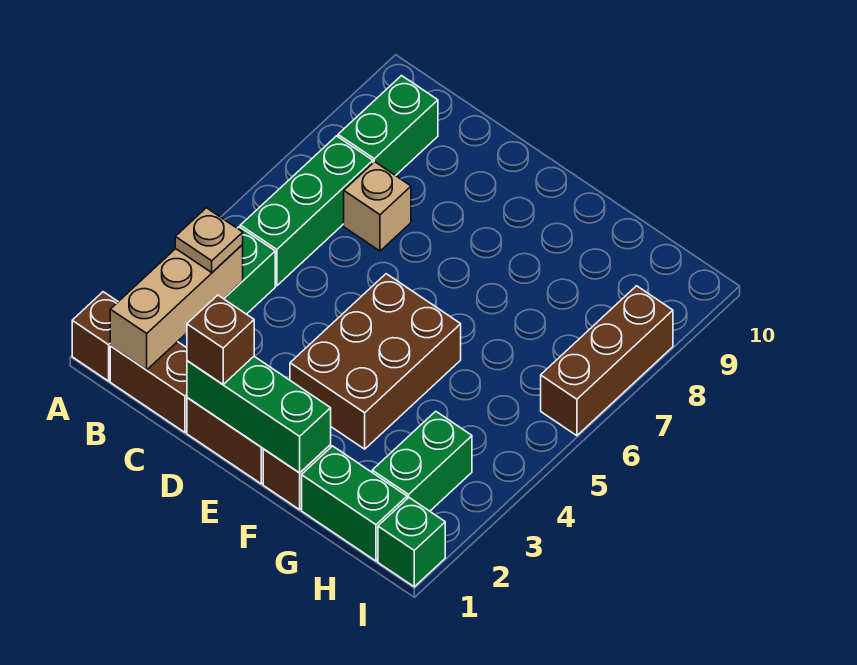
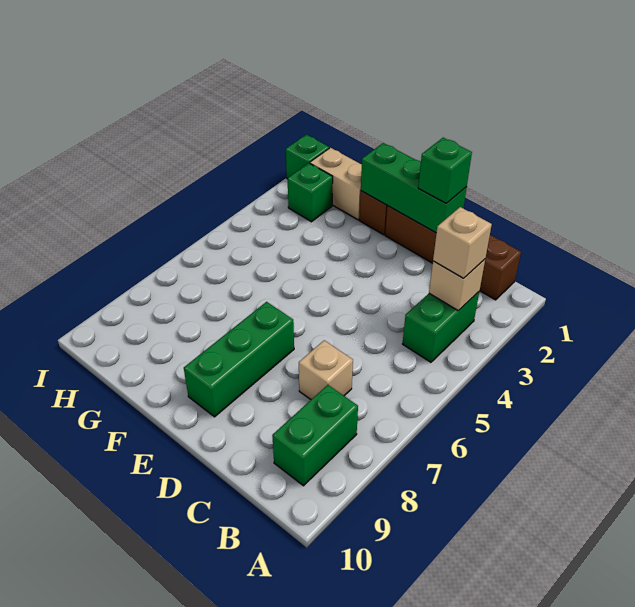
brown brick A1 level 1 -> none
tan brick B1:B3 level 2 -> tan brick B3 level 2
tan plate B3 level 3 -> tan brick B3 level 3
green brick B5:B7 level 1 -> green brick E7:E9 level 1
brown brick D1 level 3 -> green brick D1 level 3
brown brick E3:F5 level 1 -> none
green brick G1:H1 level 1 -> tan brick G1:H1 level 1
green brick H2:H3 level 1 -> green brick H2 level 1
brown brick I6:I8 level 1 -> none

